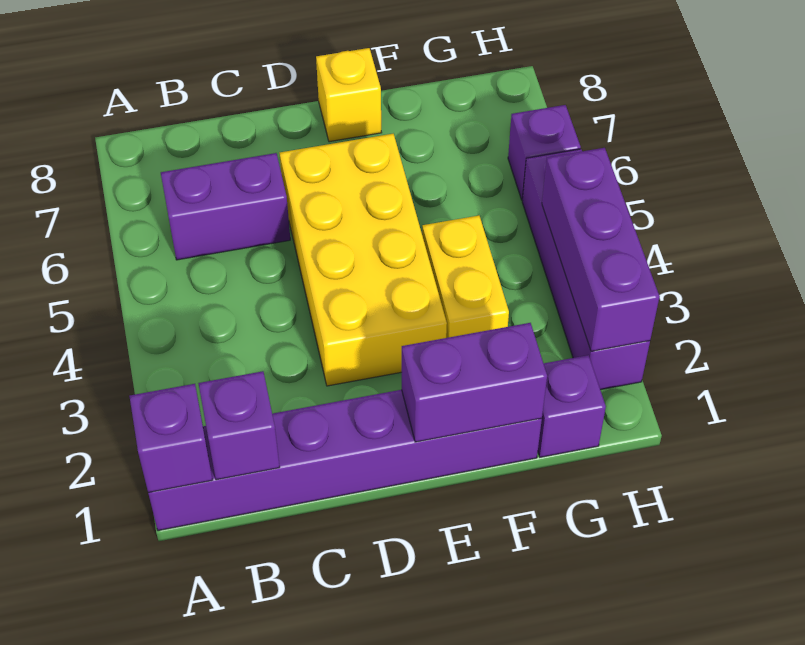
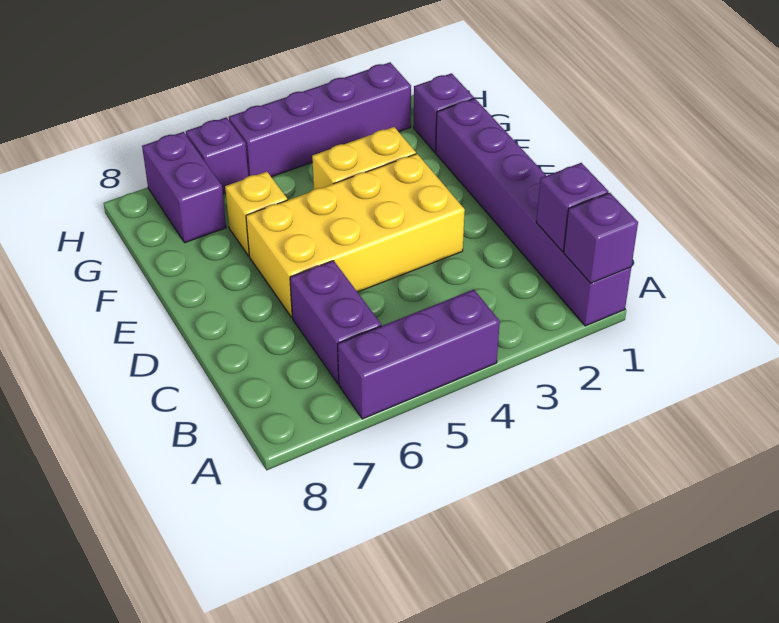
purple brick E1:F1 level 2 -> purple brick G7:H7 level 1
yellow brick E8 level 1 -> yellow brick F6 level 1
purple brick H2:H4 level 2 -> purple brick A4:A6 level 1

